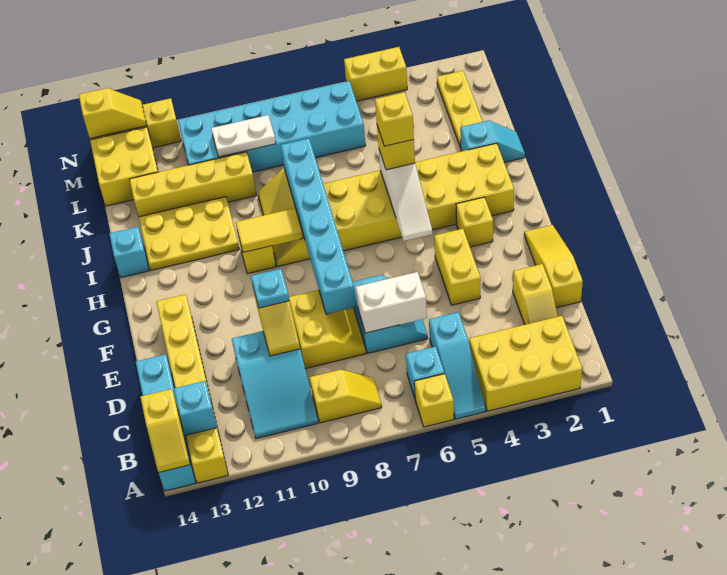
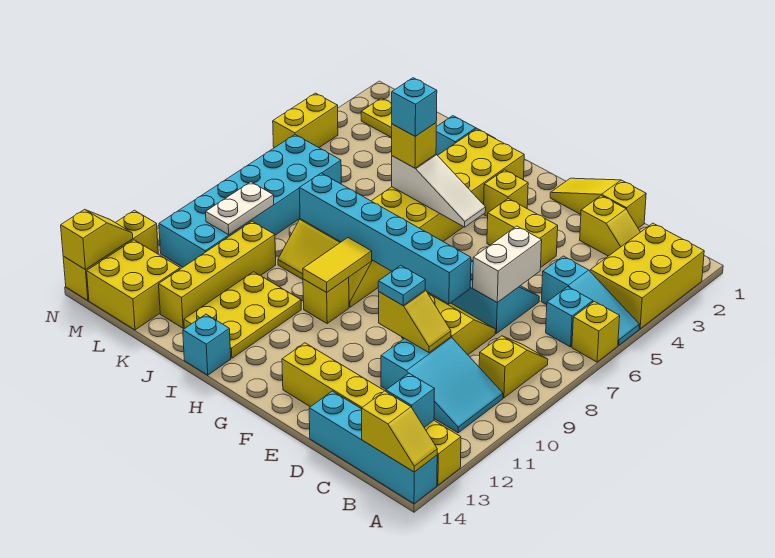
yellow brick I5 level 4 -> cyan brick I5 level 4

